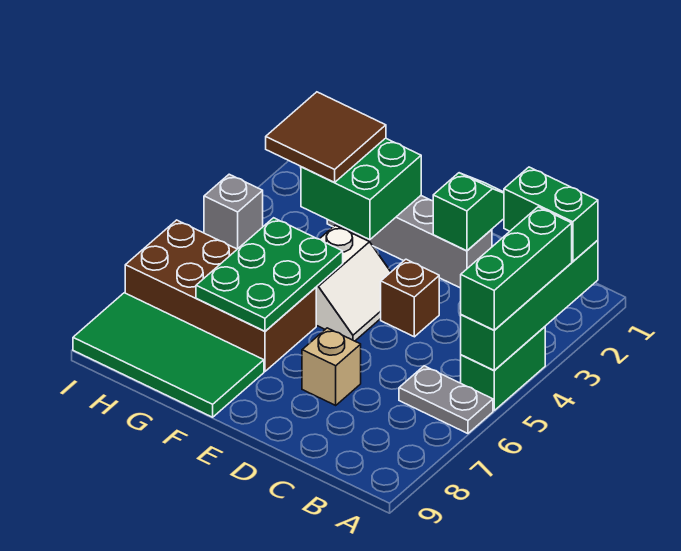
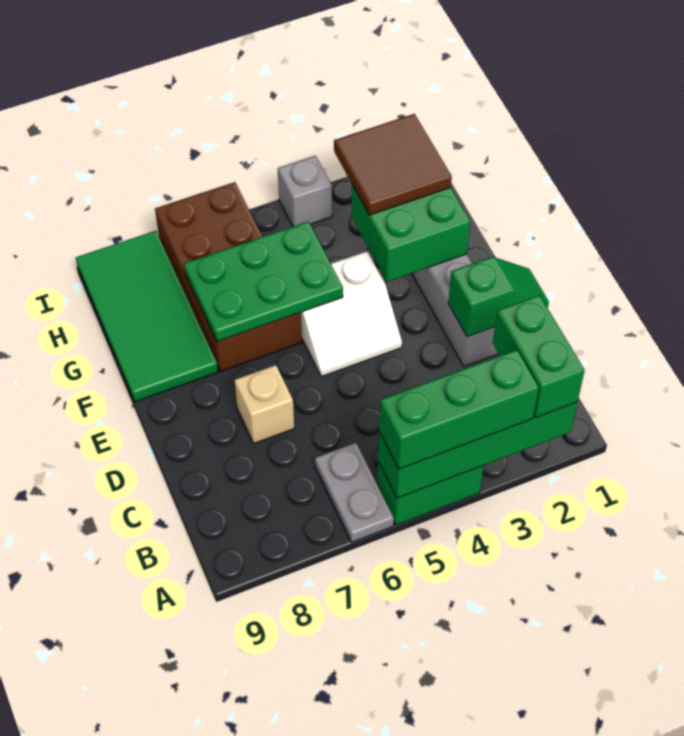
brown brick D4 level 1 -> none

